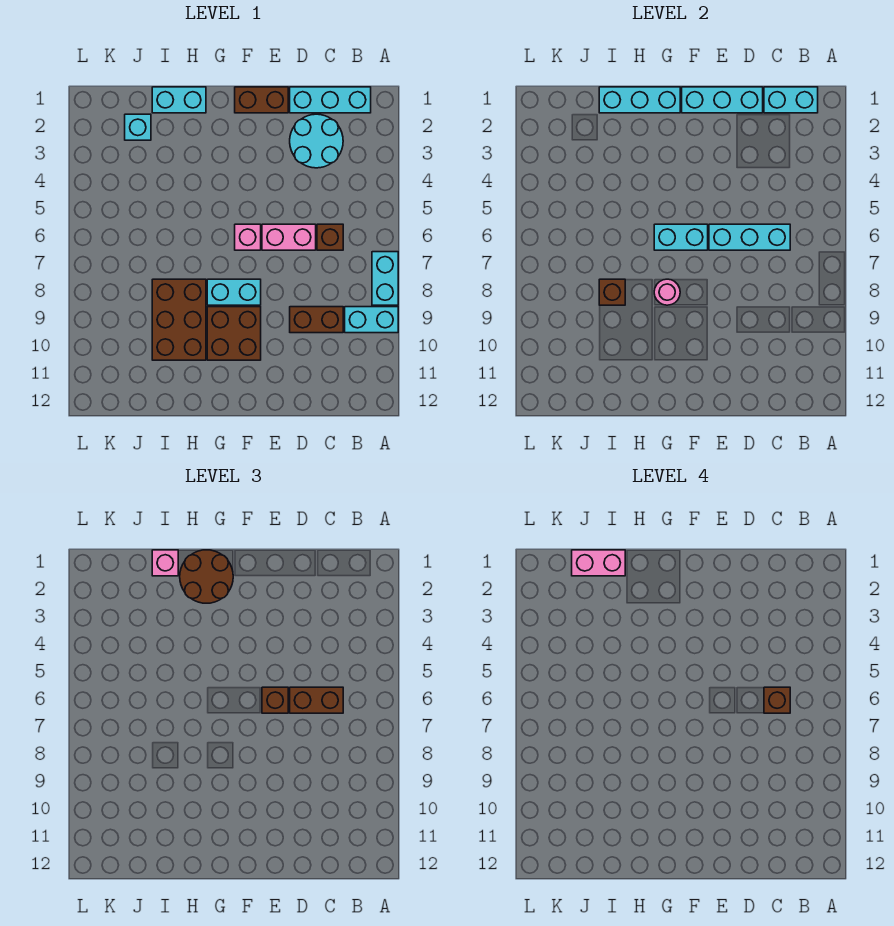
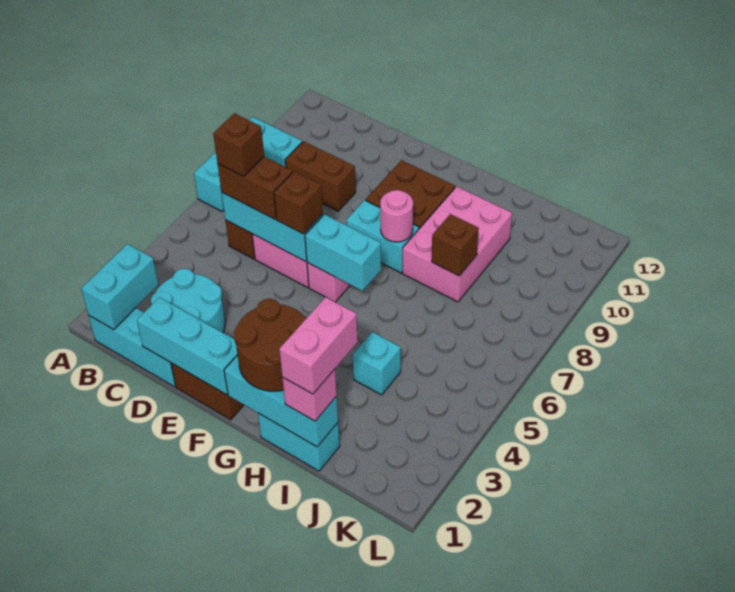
cyan brick B1:C1 level 2 -> cyan brick B1:B2 level 2
brown brick H8:I10 level 1 -> pink brick H8:I10 level 1
pink brick I1:J1 level 4 -> pink brick I1:I2 level 4
cyan brick J2 level 1 -> cyan brick I4 level 1

